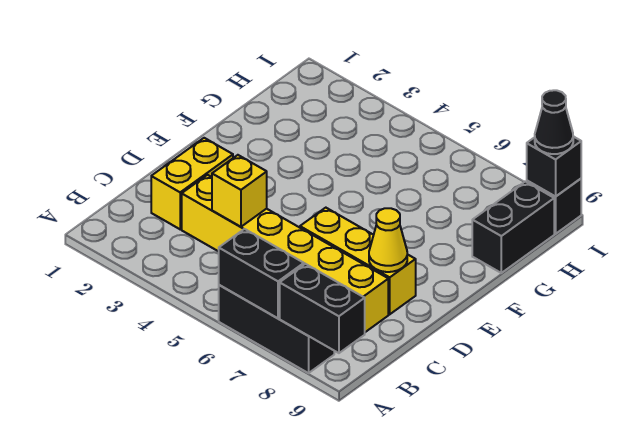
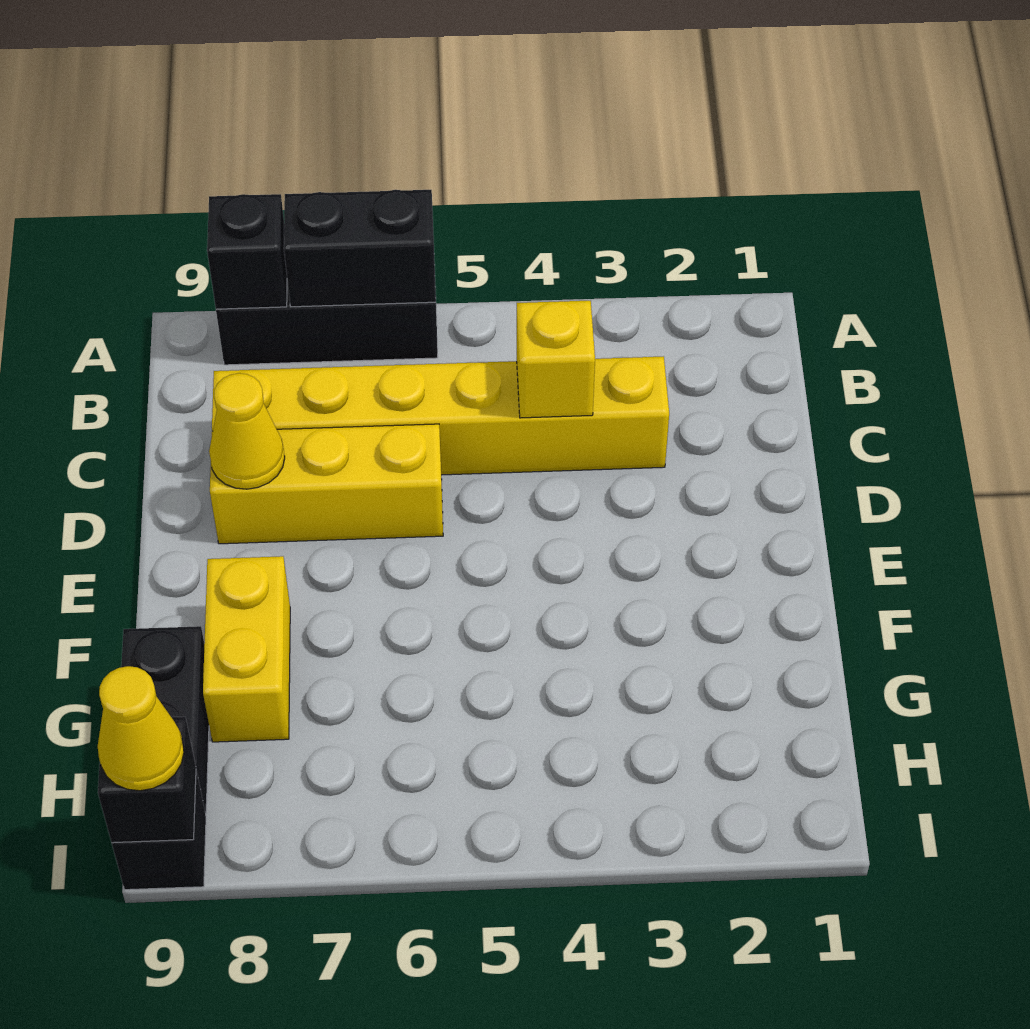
black brick A8:A9 level 2 -> black brick A8 level 2
yellow brick C2:D2 level 1 -> yellow brick F8:G8 level 1
black cone I9 level 3 -> yellow cone I9 level 3

